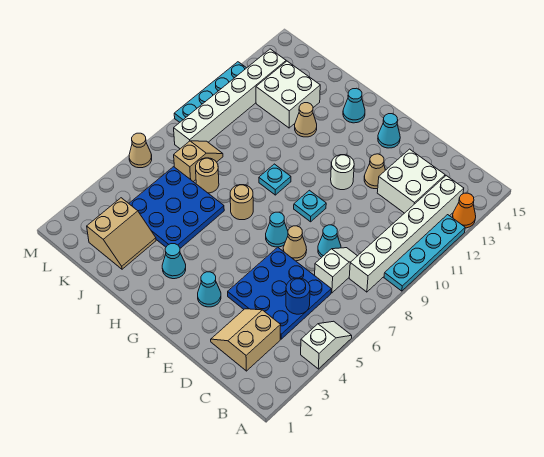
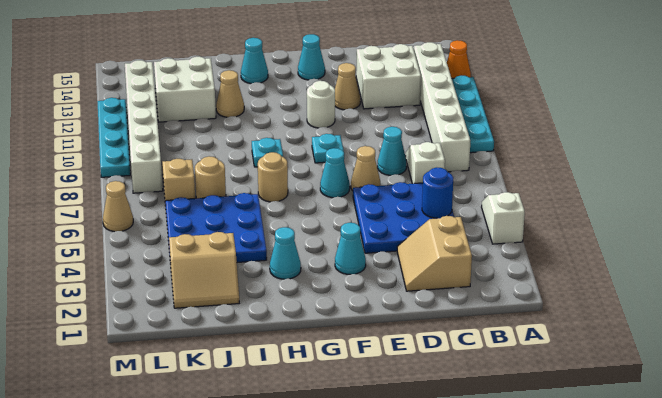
tan slope J2:K3 level 1 top K -> tan slope J2:K3 level 1 top 3

